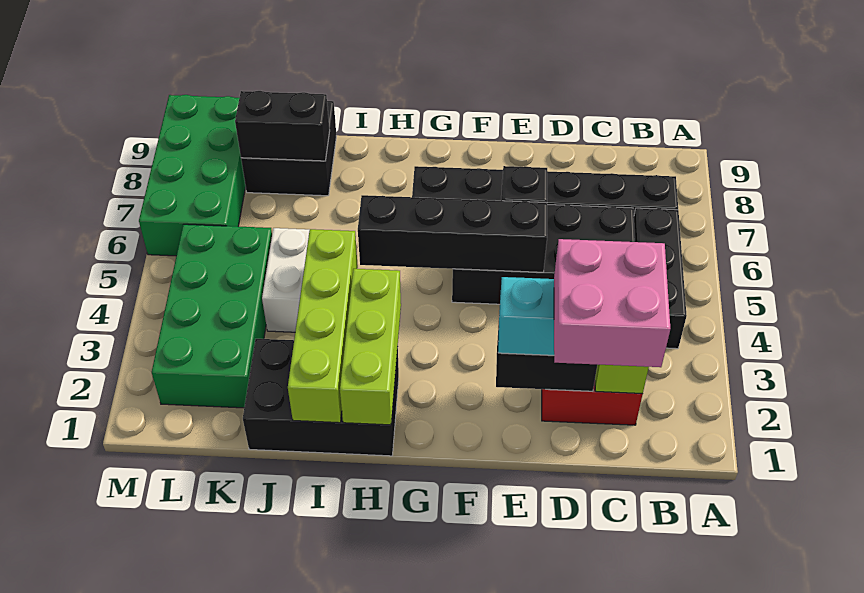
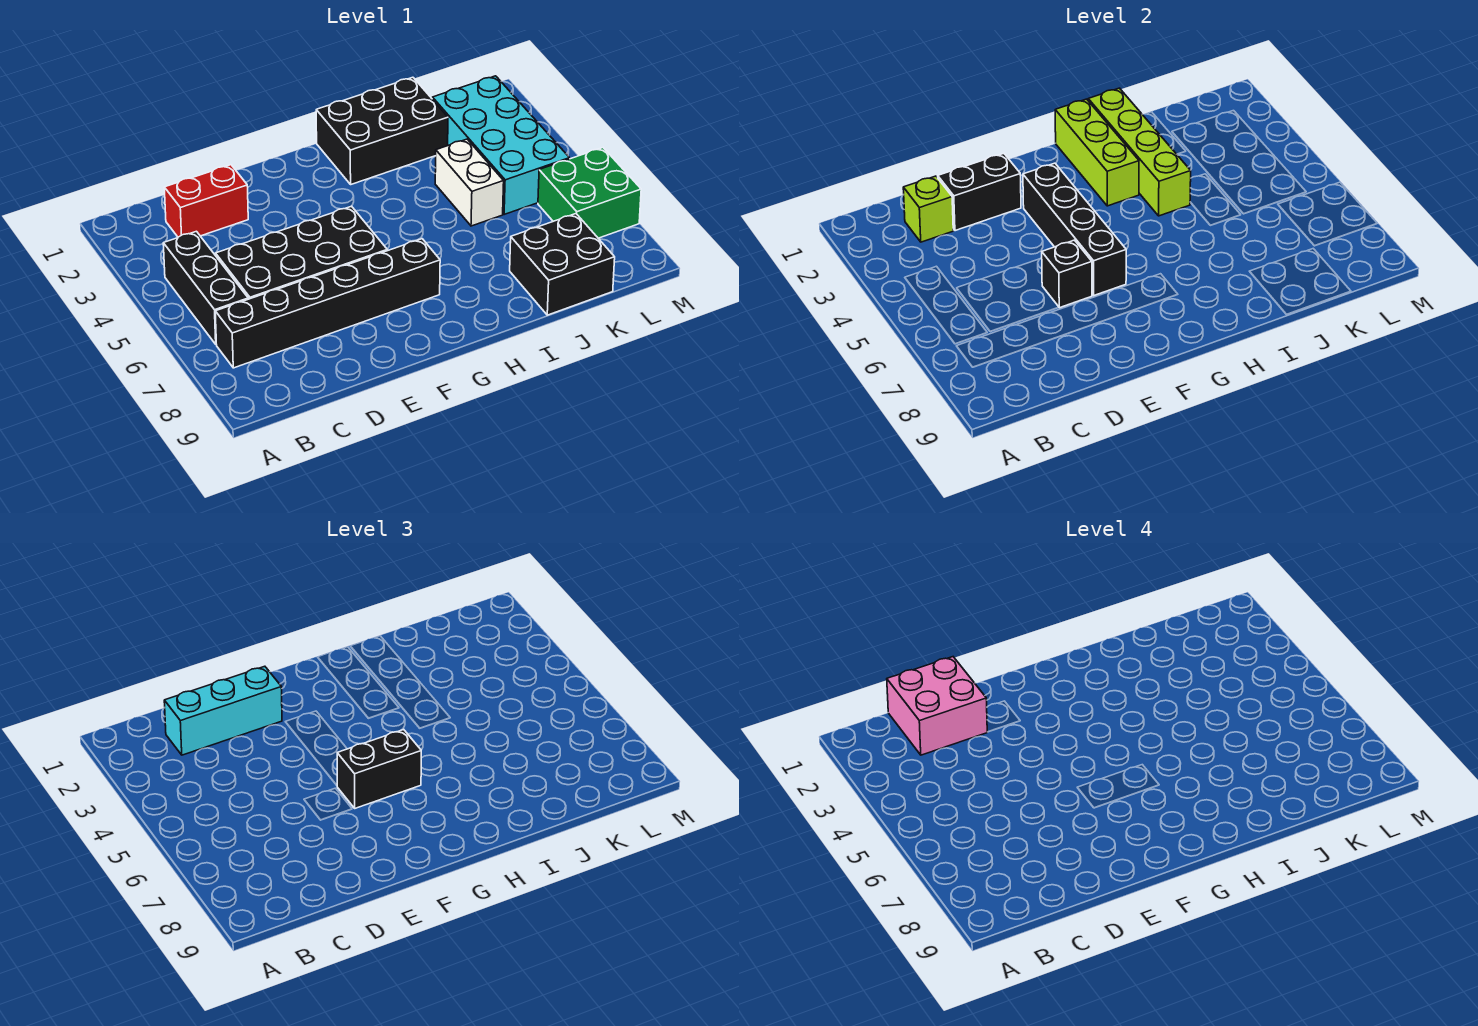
black brick E5:H5 level 2 -> black brick F3:F6 level 2
black brick J8:K8 level 2 -> black brick F6:G6 level 3
green brick K2:L5 level 1 -> cyan brick K2:L5 level 1
green brick L6:M9 level 1 -> green brick L6:M7 level 1

